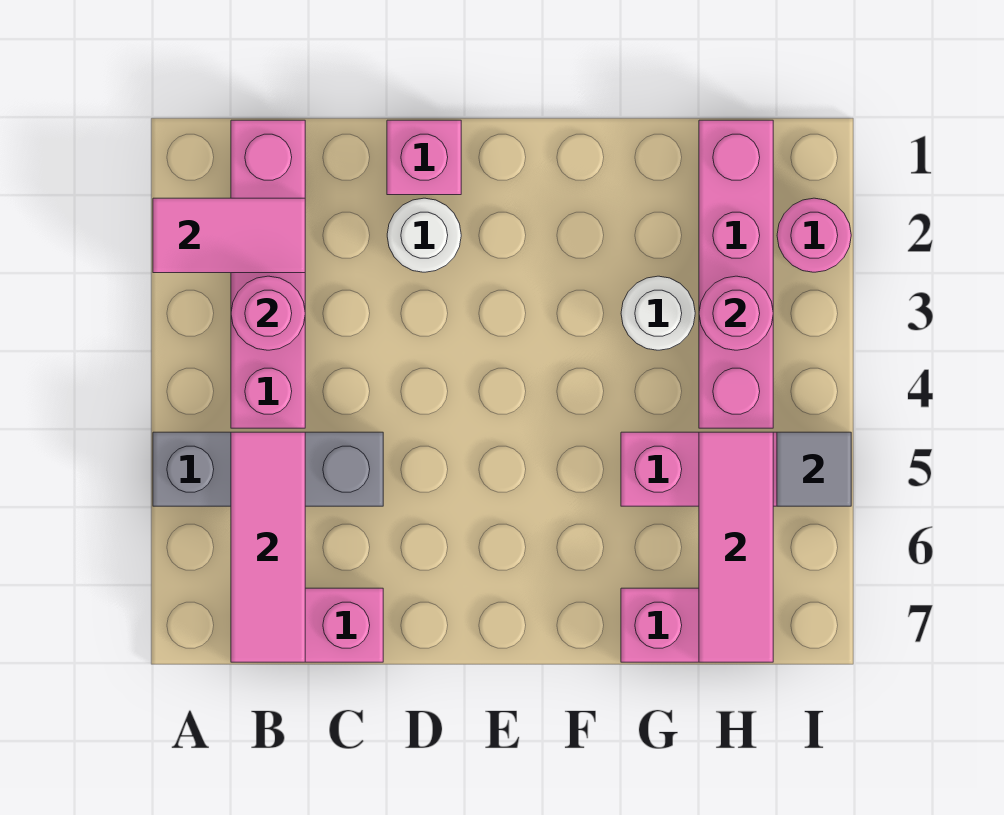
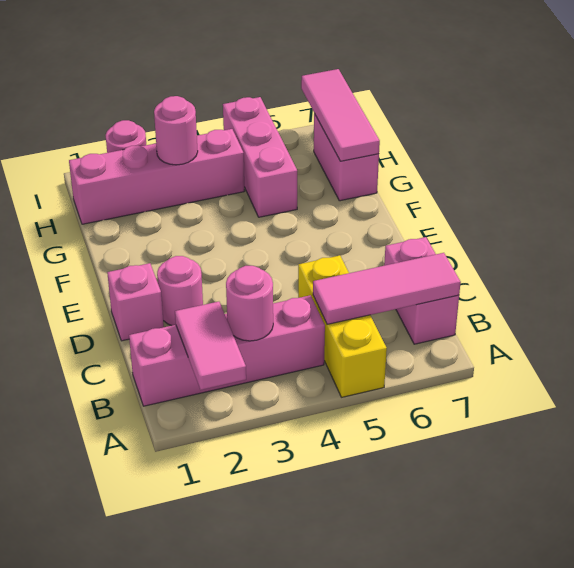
grey brick A5:C5 level 1 -> yellow brick A5:C5 level 1
white round brick D2 level 1 -> pink round brick D2 level 1
white round brick G3 level 1 -> none
pink tile H5:H7 level 2 -> pink tile G7:I7 level 2
grey tile I5 level 2 -> none

